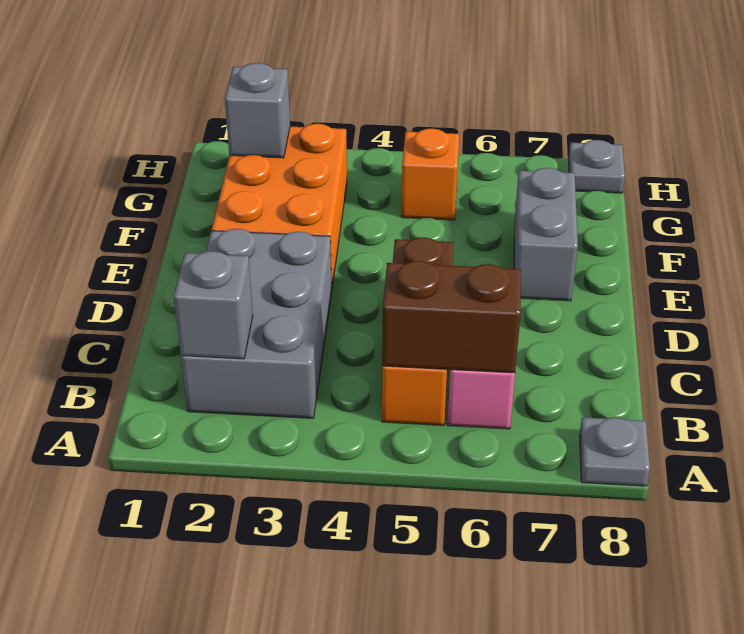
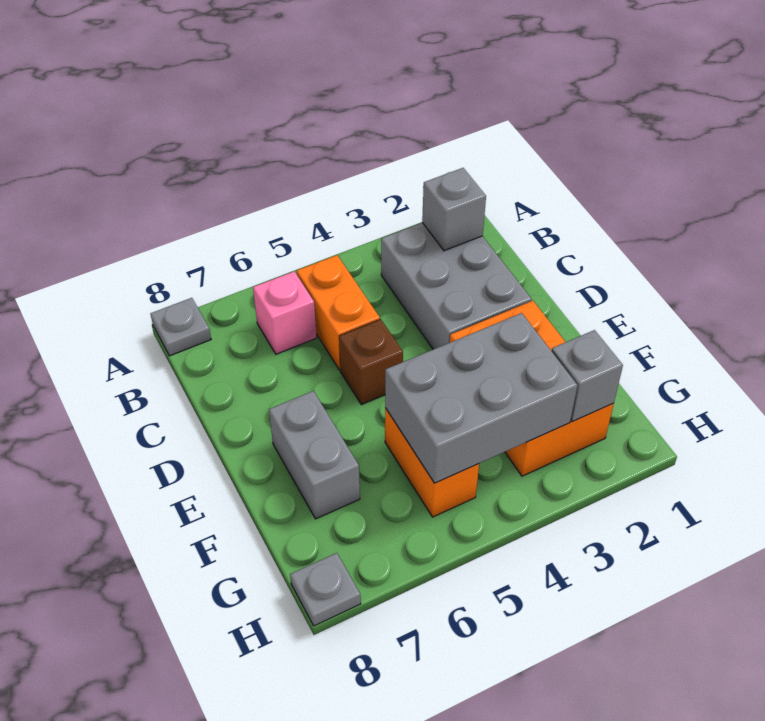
brown brick B5:B6 level 2 -> none
none -> grey brick F3:G5 level 2
orange brick G5 level 1 -> orange brick F5:G5 level 1

